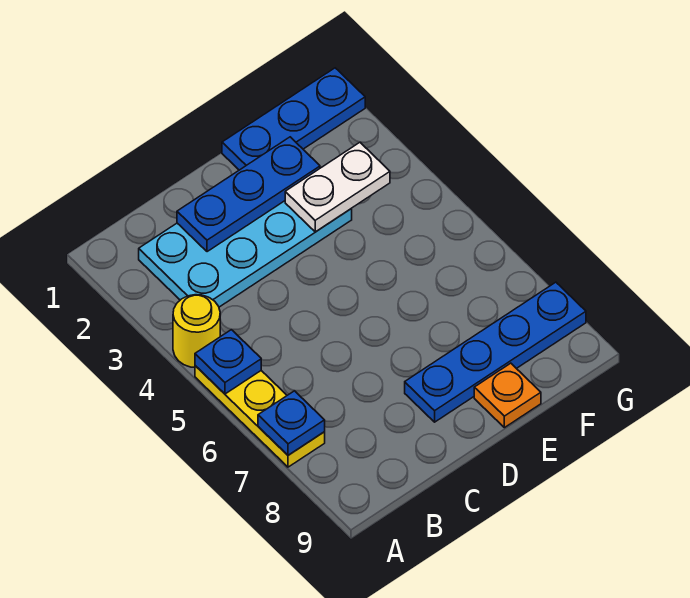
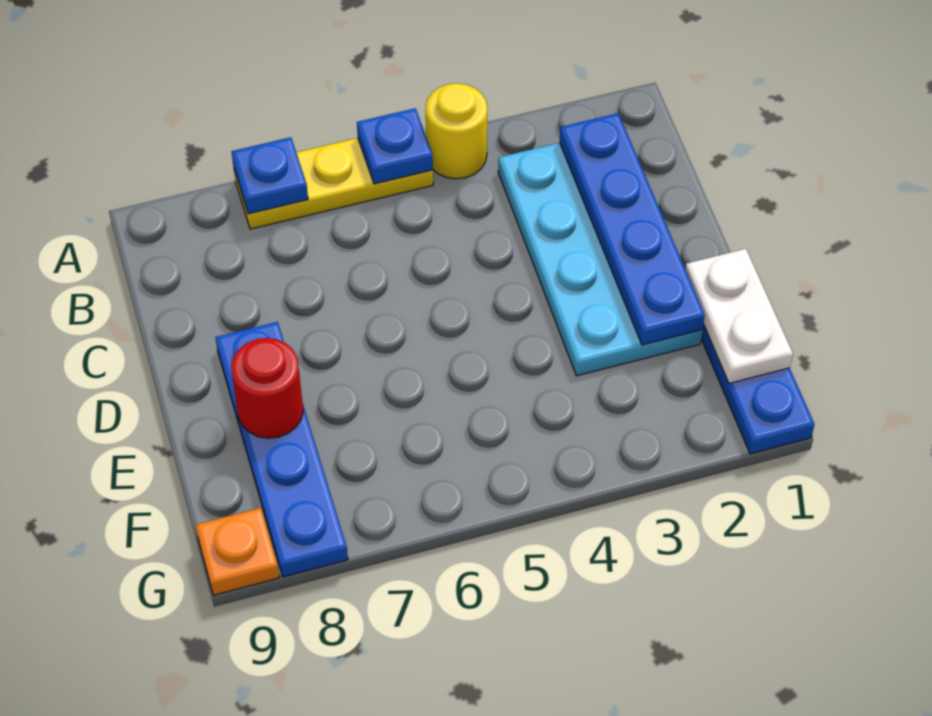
blue plate C2:E2 level 2 -> blue plate B2:E2 level 2
white plate E3:F3 level 2 -> white plate E1:F1 level 2
none -> red round brick E8 level 2
orange plate E9 level 1 -> orange plate G9 level 1

